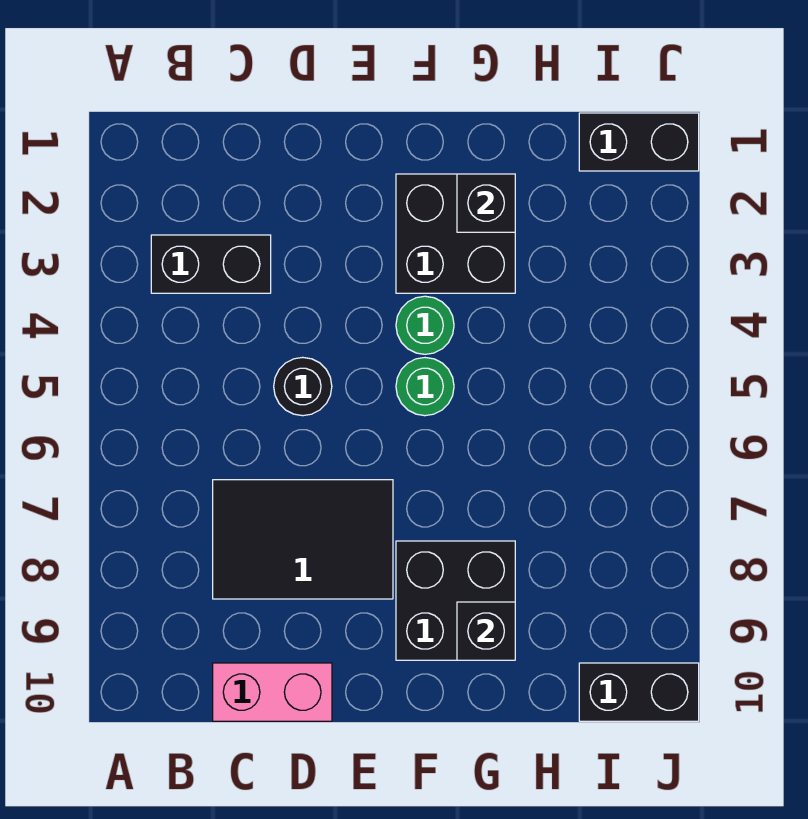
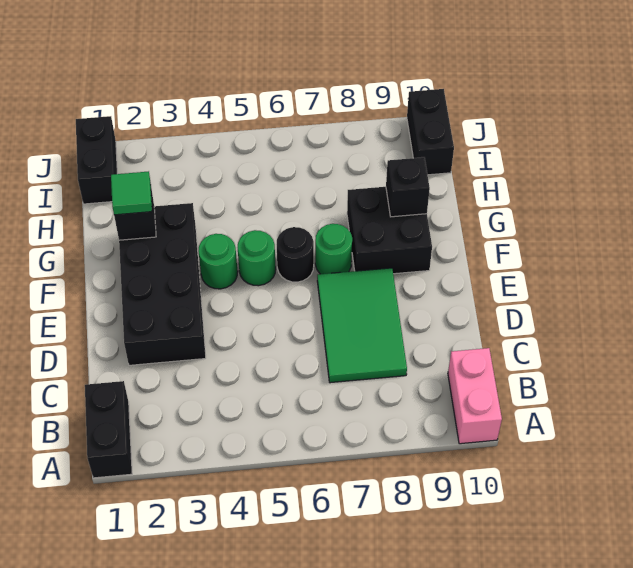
black brick B3:C3 level 1 -> black brick A1:B1 level 1
black tile C7:E8 level 1 -> green tile C7:E8 level 1
pink brick C10:D10 level 1 -> pink brick A10:B10 level 1
black round brick D5 level 1 -> black round brick F6 level 1
black brick F2:G3 level 1 -> black brick D2:G3 level 1
none -> green round brick F7 level 1
none -> green tile G2 level 3

